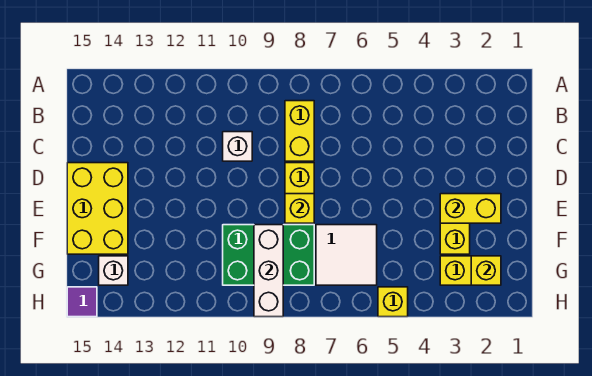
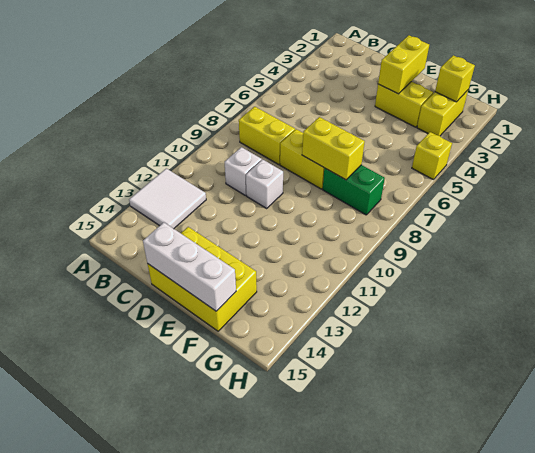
yellow brick E8 level 2 -> yellow brick E8:F8 level 2
white tile F6:G7 level 1 -> white tile A12:B13 level 1
green brick F8:G10 level 1 -> green brick F8:G8 level 1
white brick F9:H9 level 2 -> white brick D15:F15 level 2
white brick G14 level 1 -> white brick D10 level 1
purple tile H15 level 1 -> none

